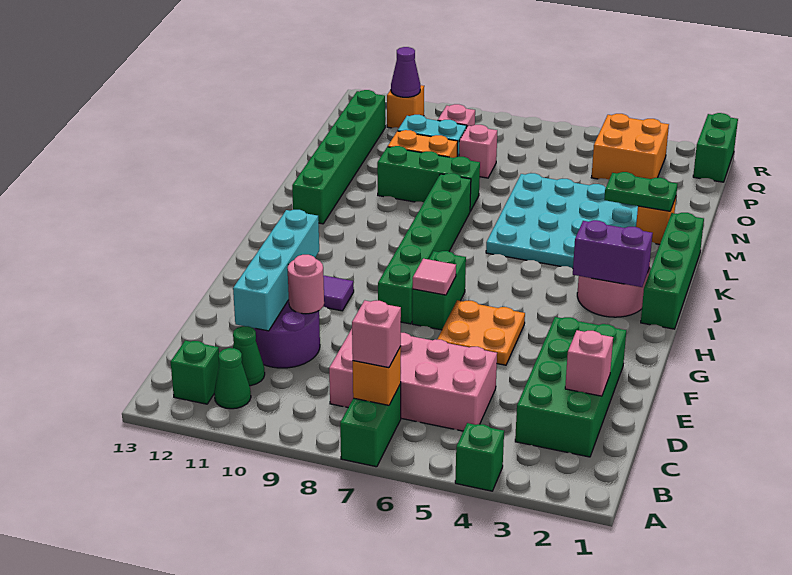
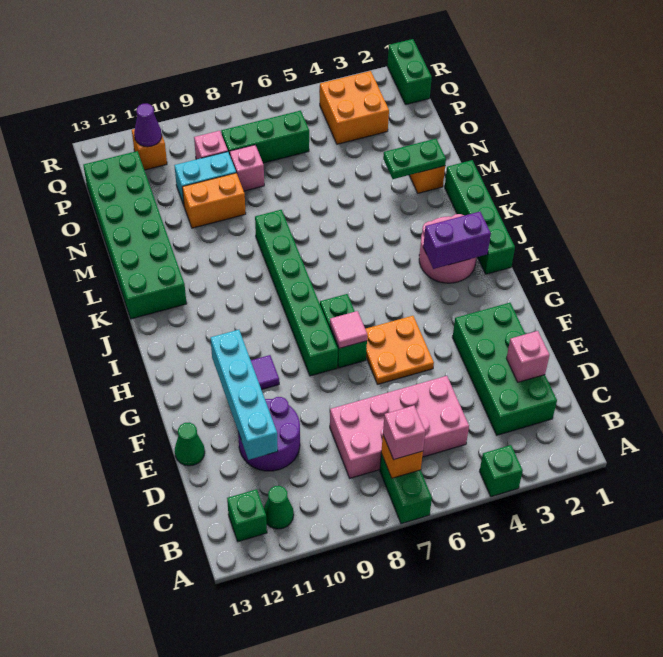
green cone C11 level 1 -> green cone E13 level 1
pink round brick E10 level 2 -> none
cyan plate K3:N6 level 1 -> none
green brick K12:P12 level 1 -> green brick K12:P13 level 1
green brick M8:M10 level 1 -> green brick P6:P8 level 1

